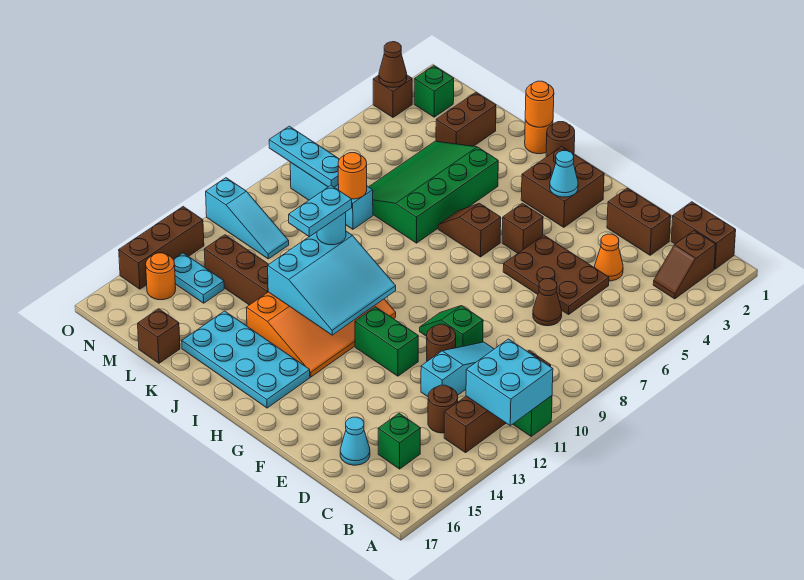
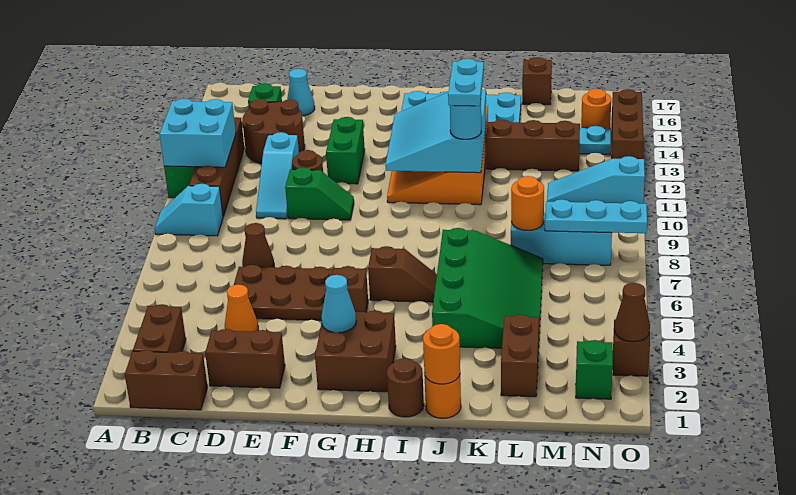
none -> cyan slope A9:B9 level 1 top B
brown slope B2:B3 level 1 top 2 -> brown brick B2:B3 level 1
brown round brick C13 level 1 -> brown round brick C13:D14 level 1
green brick F12:G12 level 1 -> green brick F12:F13 level 1

